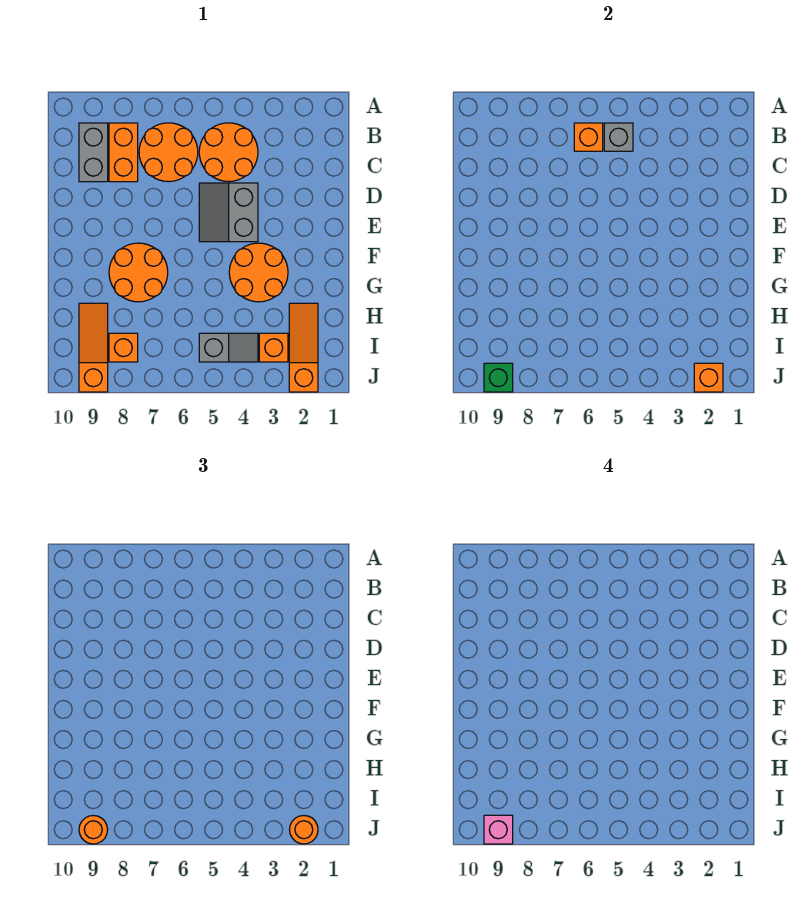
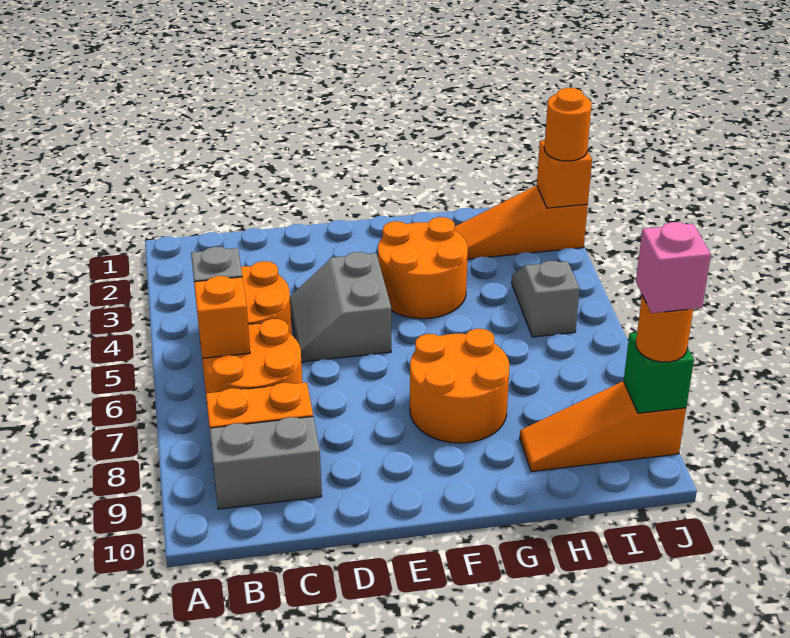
grey slope D4:E5 level 1 top 4 -> grey slope D4:E5 level 1 top E
orange brick I3 level 1 -> none
orange brick I8 level 1 -> none

